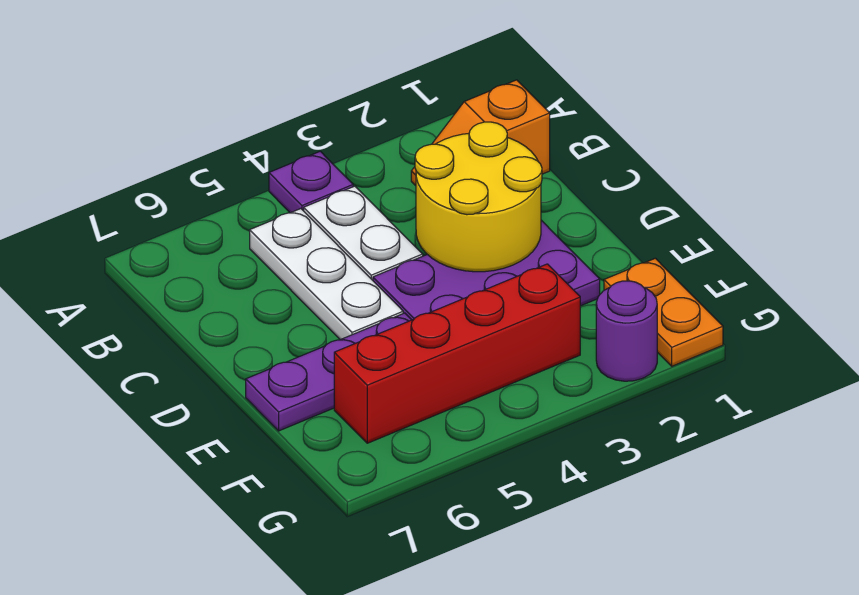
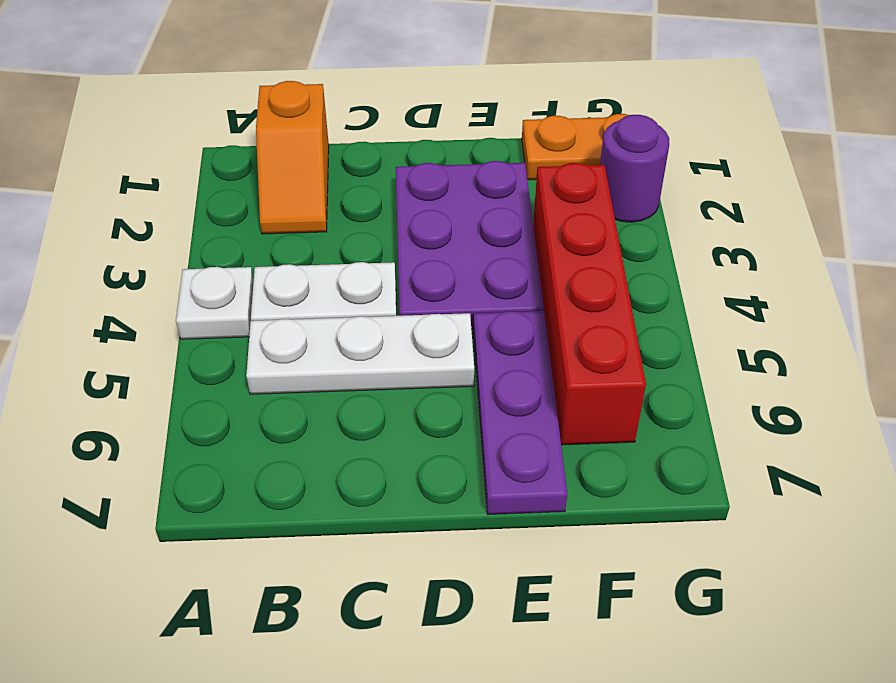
purple plate A4 level 1 -> white plate A4 level 1
yellow round brick C2:D3 level 2 -> none

